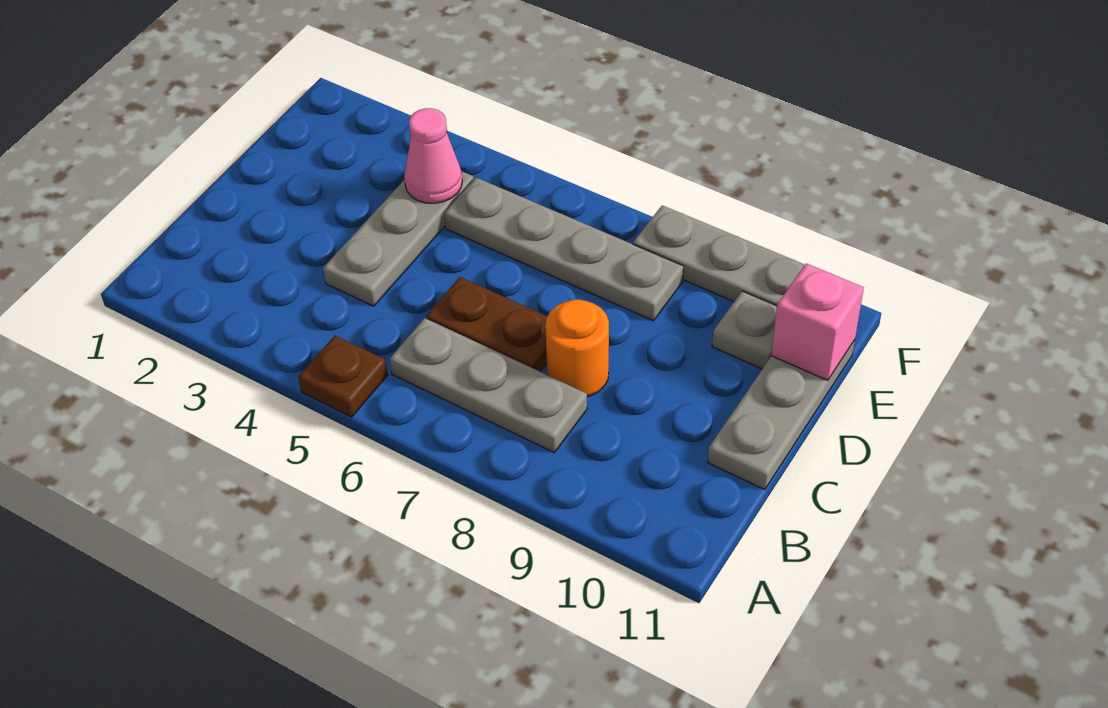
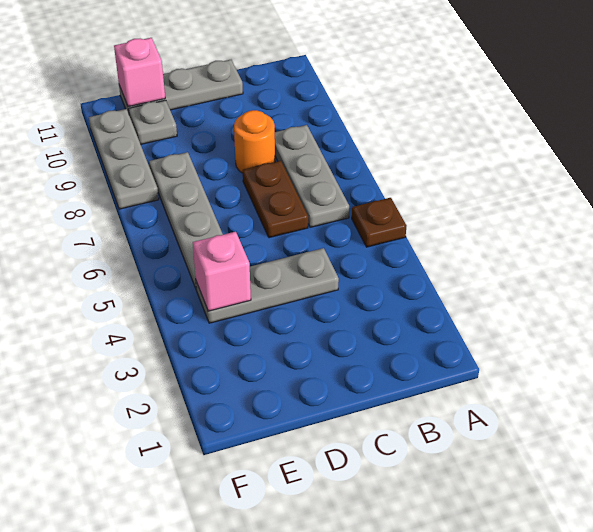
pink cone E4 level 2 -> pink brick E4 level 2

